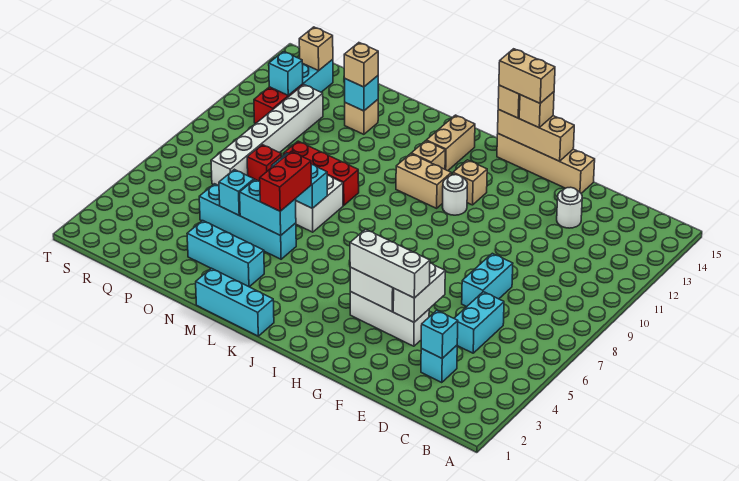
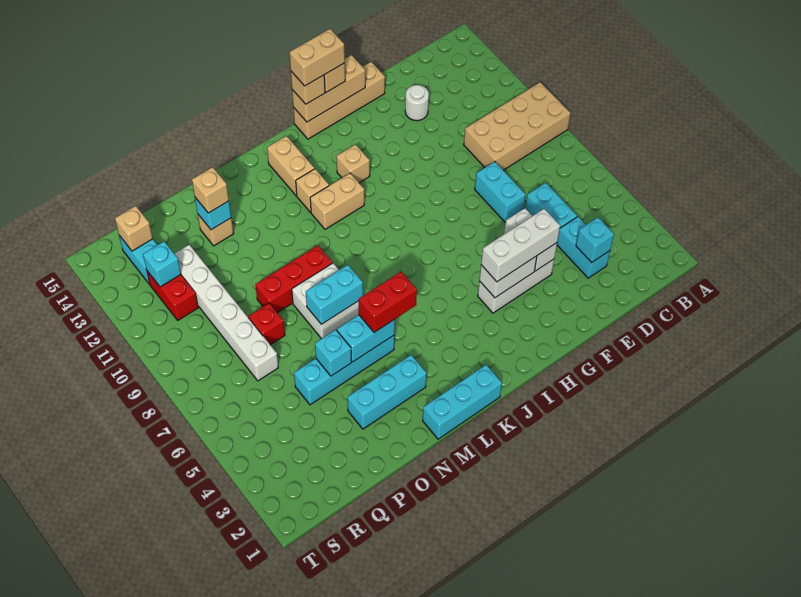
none -> tan brick A9:D10 level 1
cyan brick D3 level 1 -> cyan brick D3:D4 level 1
white round brick I11 level 1 -> none
red brick M5:M6 level 3 -> red brick L5:M5 level 3

